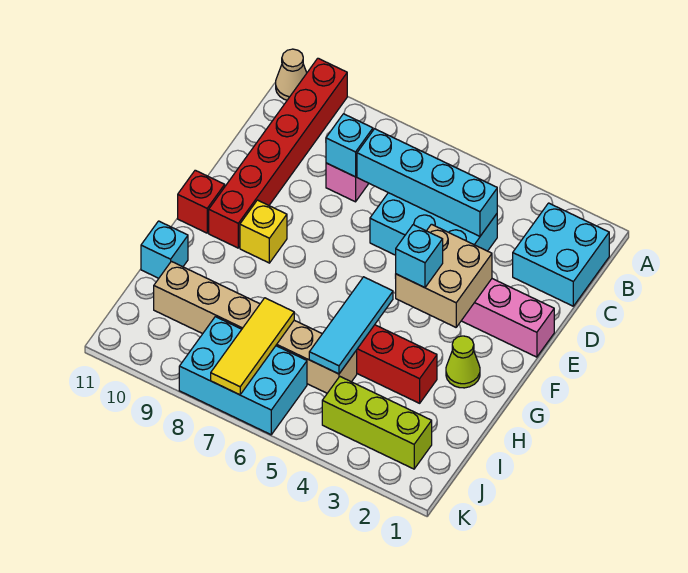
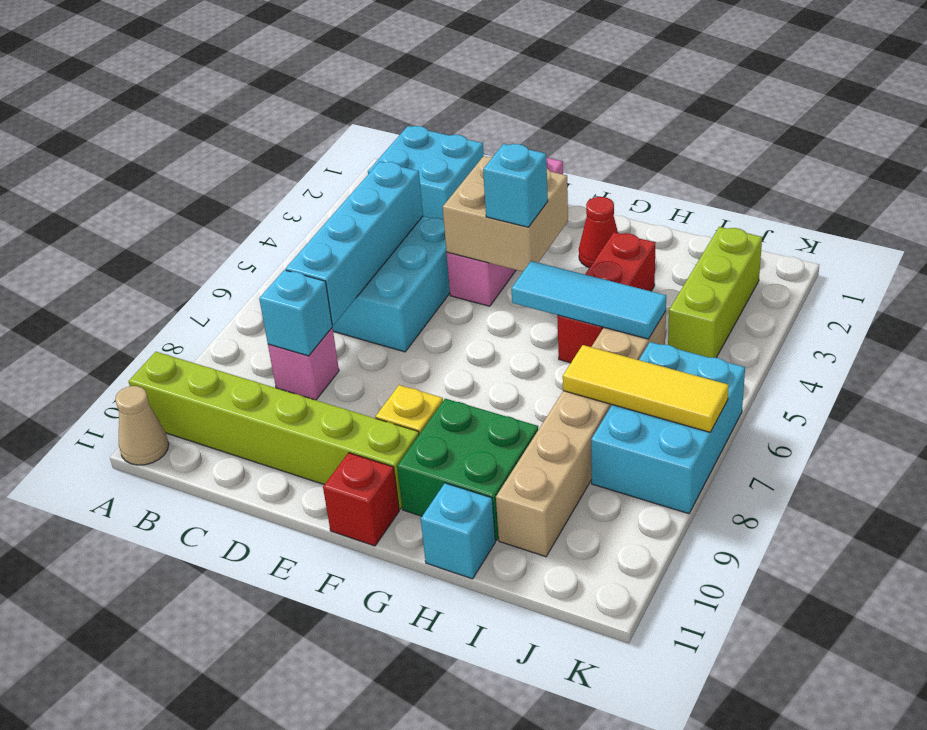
red brick A10:F10 level 1 -> lime brick A10:F10 level 1
lime cone G2 level 1 -> red cone G2 level 1
none -> green brick G9:H10 level 1

